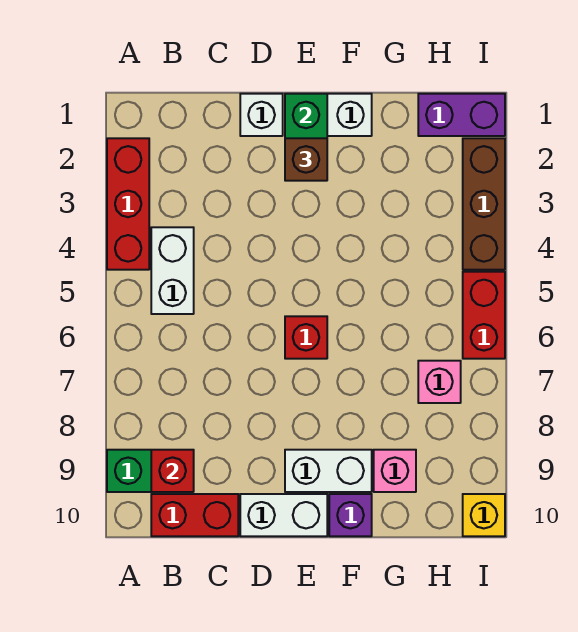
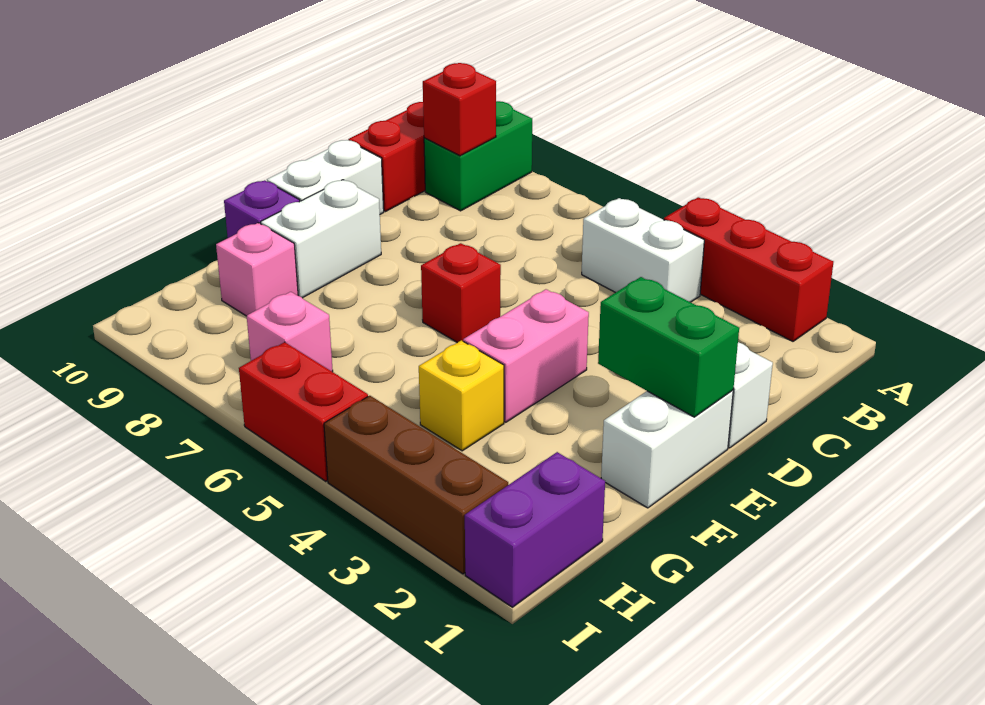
brown brick E2 level 3 -> none
none -> pink brick E4:F4 level 1
yellow brick I10 level 1 -> yellow brick G4 level 1

